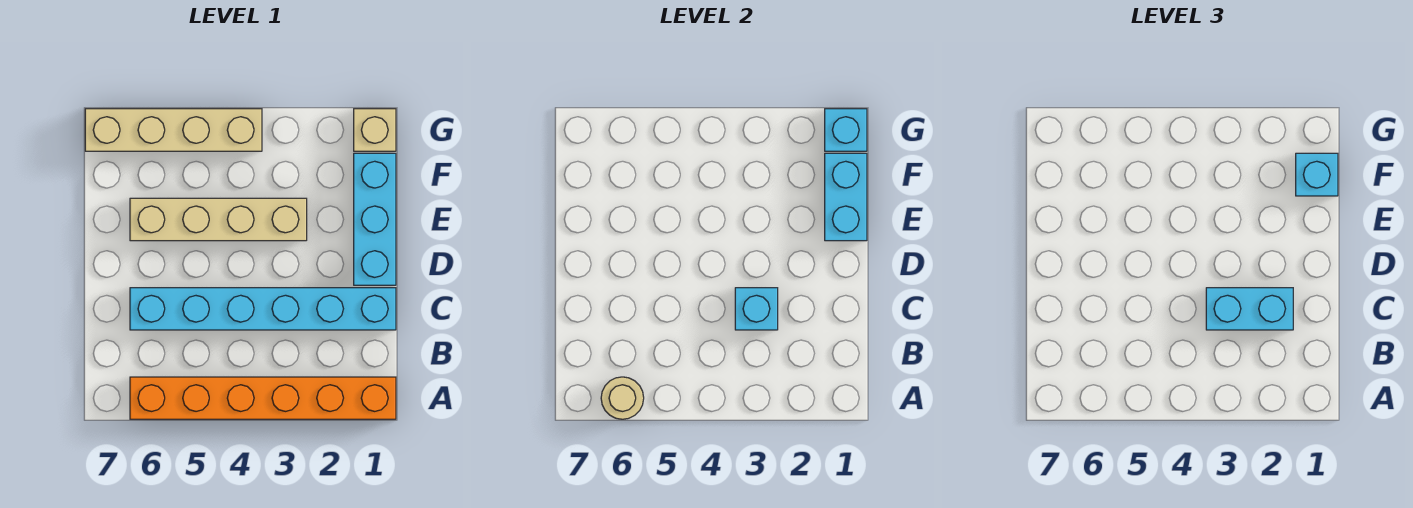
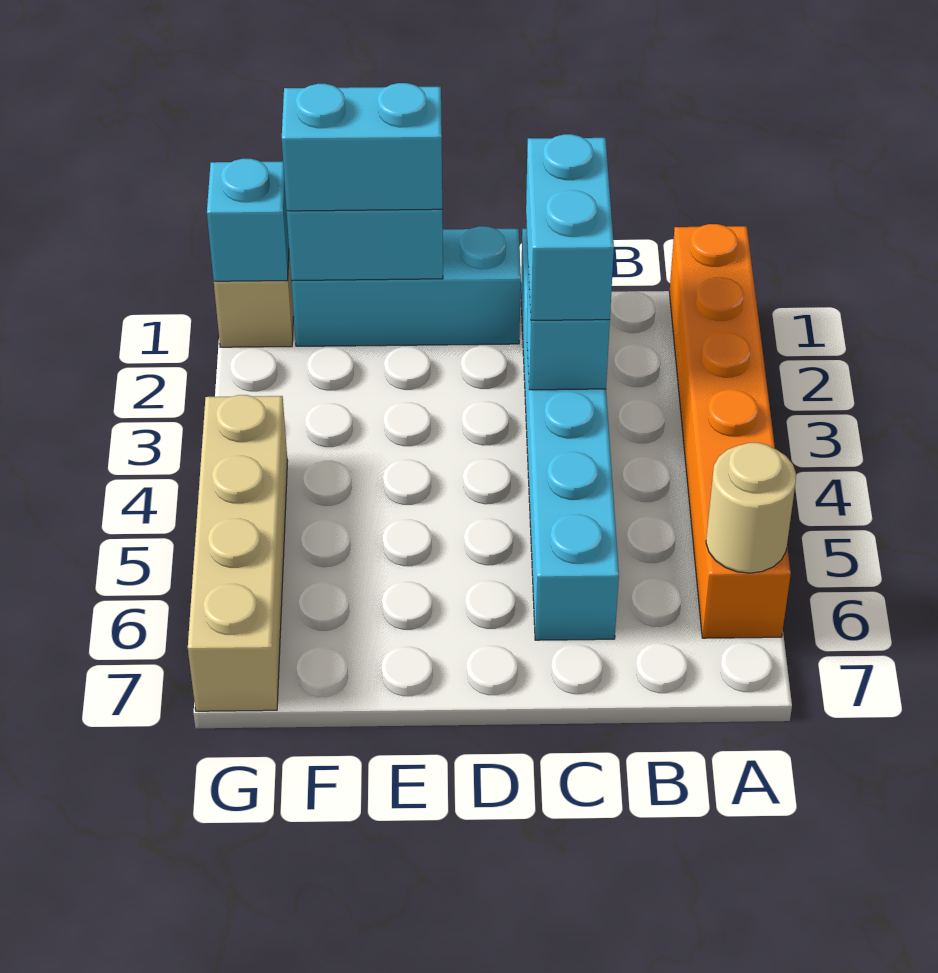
tan brick E3:E6 level 1 -> none
cyan brick F1 level 3 -> cyan brick E1:F1 level 3

